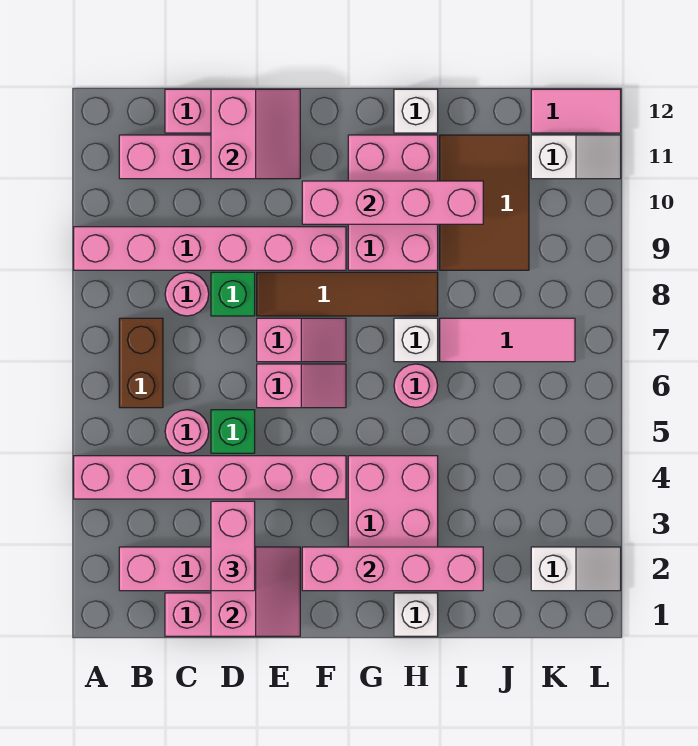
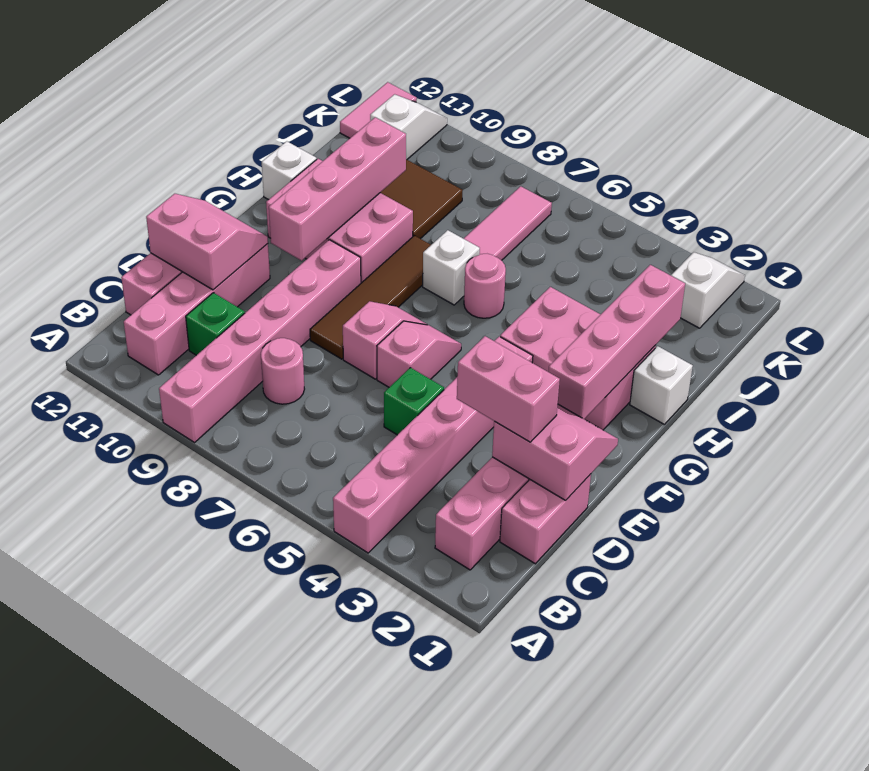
brown brick B6:B7 level 1 -> none
pink round brick C5 level 1 -> none
green brick D8 level 1 -> green brick C10 level 1

